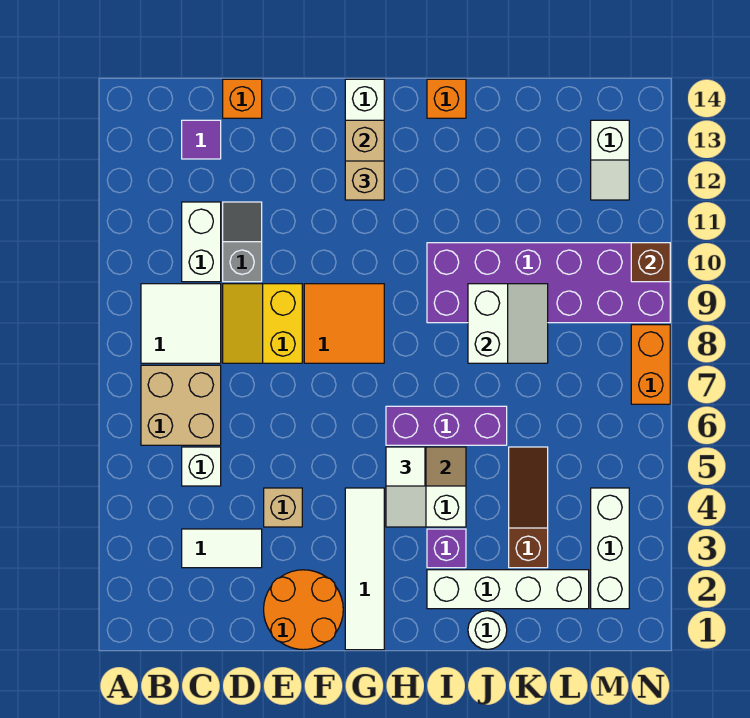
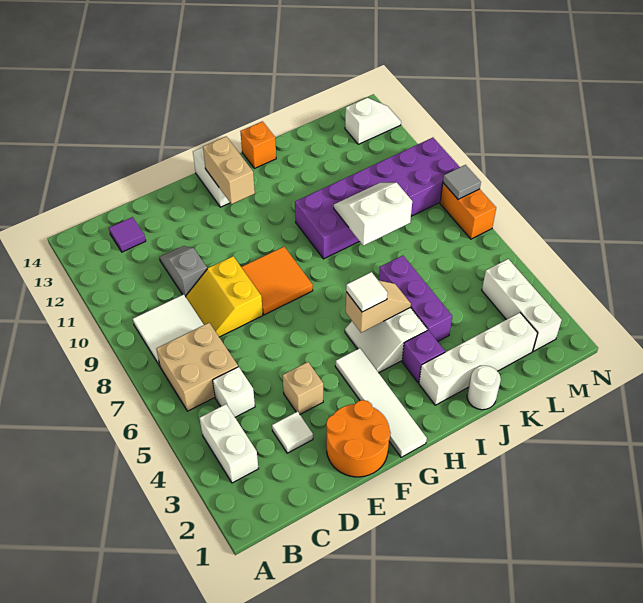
white tile C3:D3 level 1 -> white tile D3 level 1
white brick C10:C11 level 1 -> white brick B3:B4 level 1
orange brick D14 level 1 -> none
tan brick G12 level 3 -> none
purple brick H6:J6 level 1 -> purple brick J4:J6 level 1
white slope J8:K9 level 2 top J -> white slope J8:K9 level 2 top 8
brown slope K3:K5 level 1 top 3 -> none
white slope M12:M13 level 1 top 13 -> white slope M13:N13 level 1 top M
none -> grey tile N8 level 2
brown brick N10 level 2 -> none

